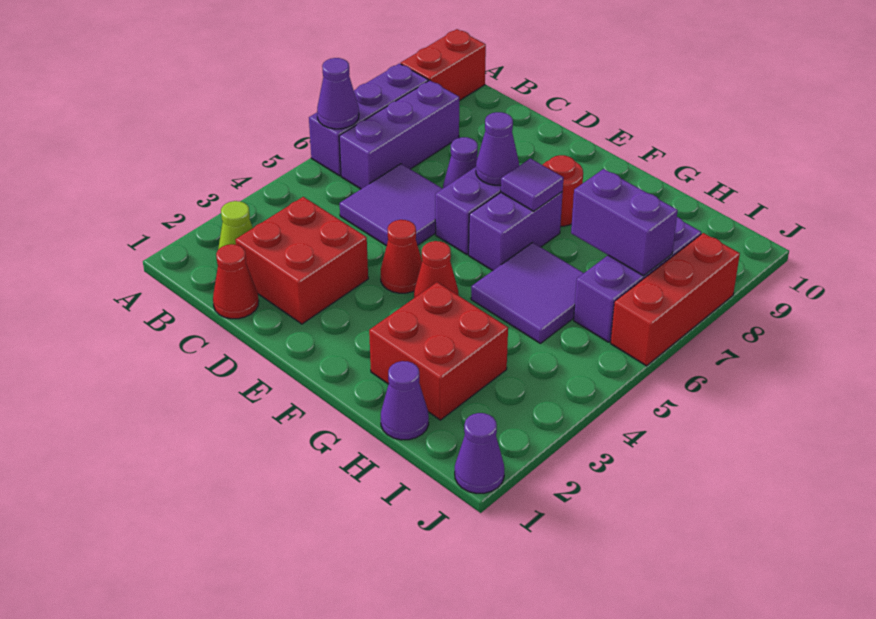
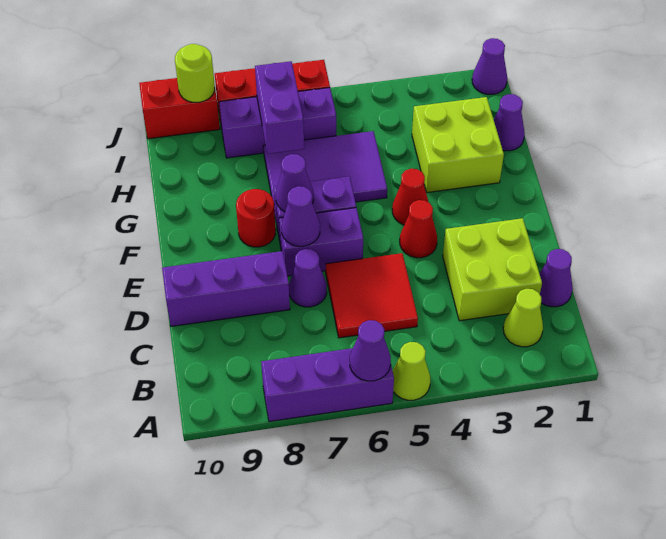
none -> lime cone A5 level 1
red brick A9:A10 level 1 -> red brick J9:J10 level 1
purple brick B6:B8 level 1 -> purple brick D8:D10 level 1
red cone C1 level 1 -> purple cone C1 level 1
red brick C2:D3 level 1 -> lime brick C2:D3 level 1
purple tile C5:D6 level 1 -> red tile C5:D6 level 1
purple tile F7 level 2 -> purple cone F7 level 2
red brick G2:H3 level 1 -> lime brick G2:H3 level 1
purple tile G5:H6 level 1 -> purple tile G5:H7 level 1
none -> lime round brick J9 level 2

